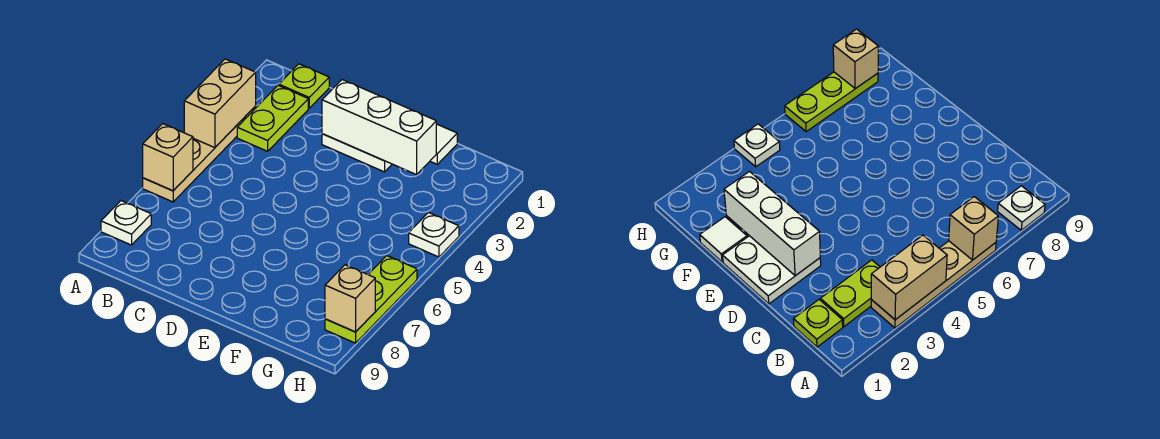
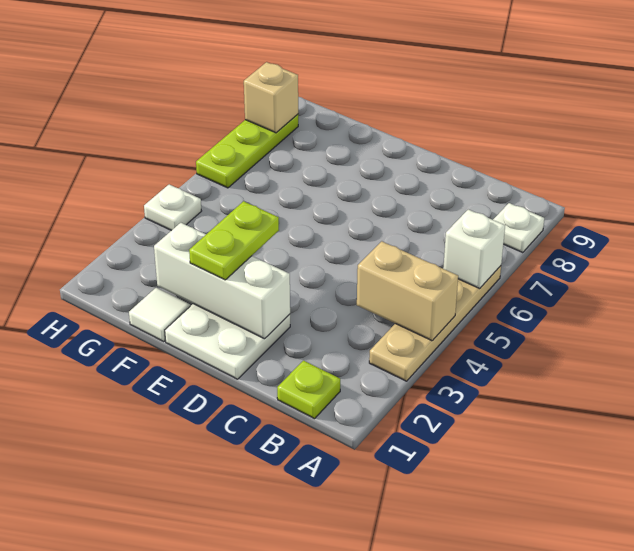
tan brick A3:A4 level 2 -> tan brick A4:B4 level 2
tan brick A6 level 2 -> white brick A6 level 2
lime plate B2:B3 level 1 -> lime plate E2:E3 level 3

